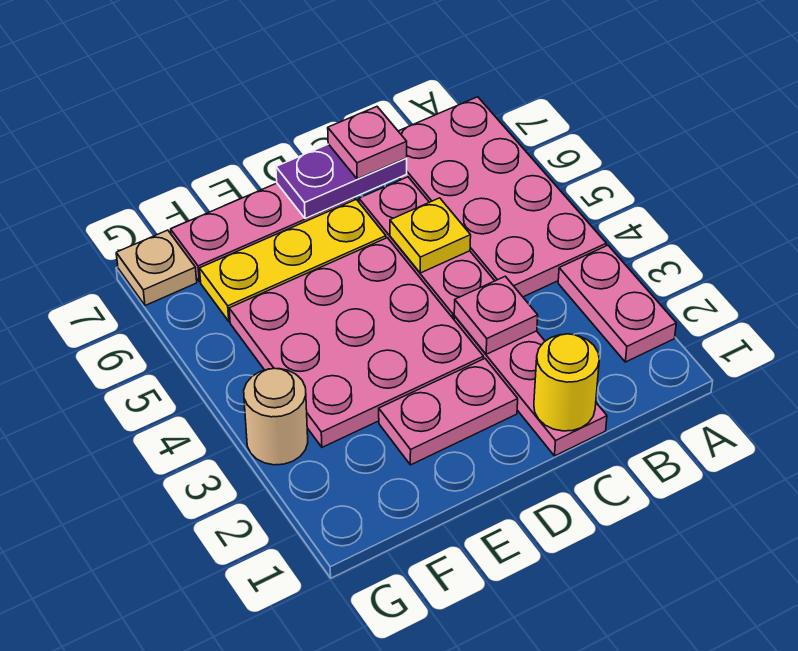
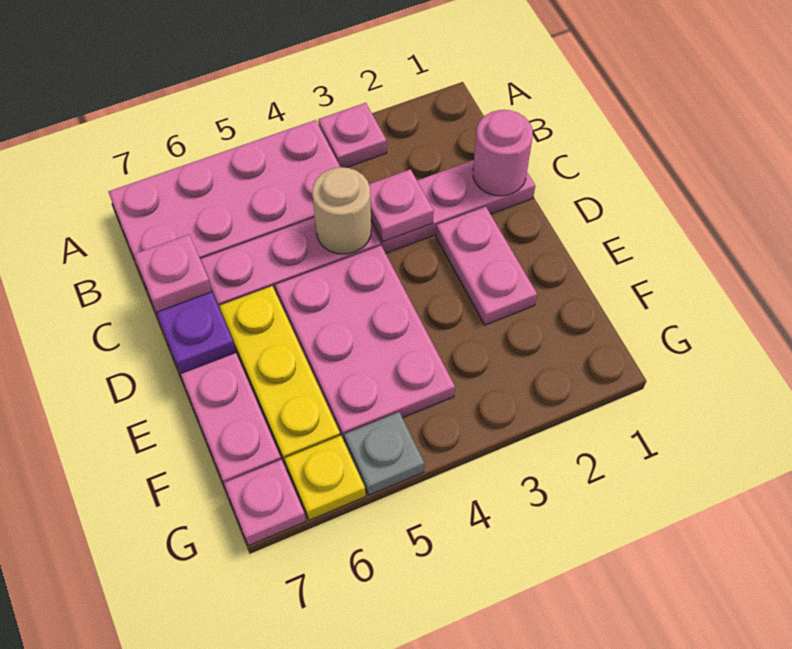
pink plate A2:A3 level 1 -> pink plate A3 level 1
yellow round brick C1 level 2 -> pink round brick C1 level 2
yellow plate C5 level 2 -> yellow plate G6 level 1
pink plate D3:F5 level 1 -> pink plate D4:F5 level 1
tan round brick G3 level 1 -> tan round brick C4 level 2
none -> grey plate G5 level 1
tan plate G7 level 1 -> pink plate G7 level 1

